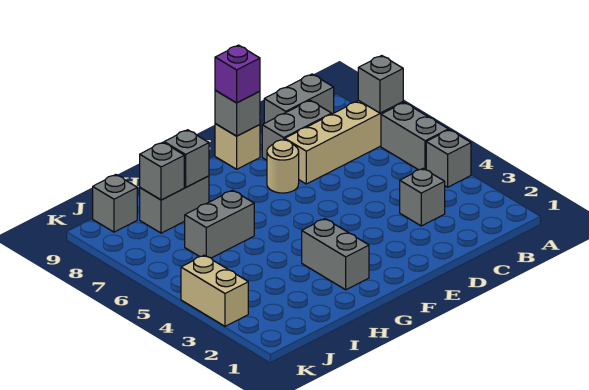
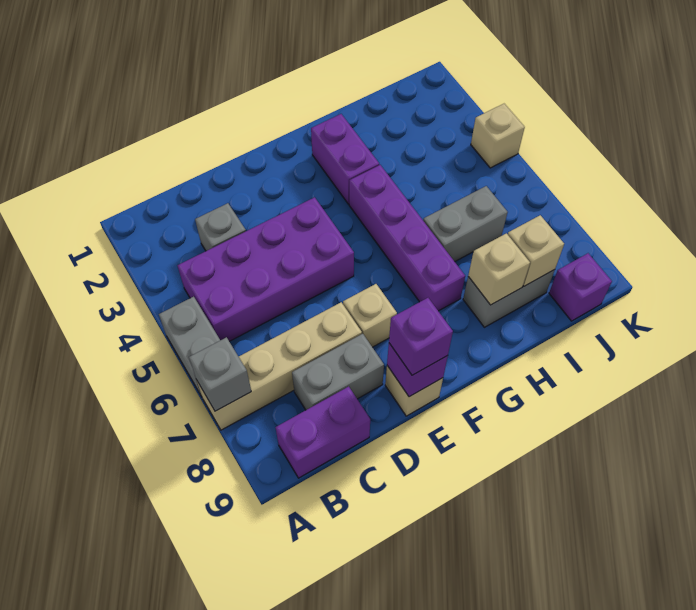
grey brick A4 level 1 -> none
none -> purple brick B4:E5 level 1
grey brick B9:C9 level 1 -> purple brick B9:C9 level 1
tan round brick E7 level 1 -> tan brick E7 level 1
grey brick E9 level 2 -> purple brick E9 level 2
grey brick G2:G3 level 1 -> purple brick G2:G3 level 1
none -> purple brick G4:G7 level 1
grey brick H8 level 2 -> tan brick H8 level 2
grey brick I8 level 2 -> tan brick I8 level 2
grey brick J9 level 1 -> purple brick J9 level 1
tan brick K3:K4 level 1 -> tan brick K4 level 1

